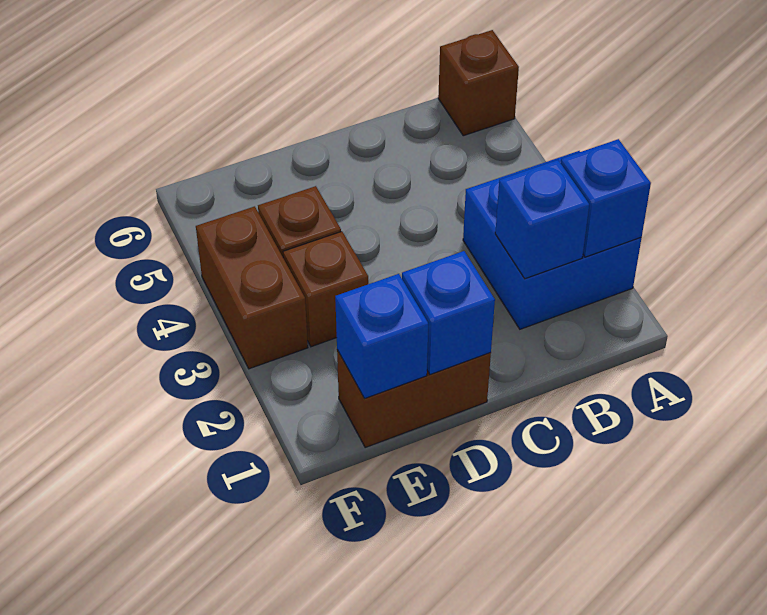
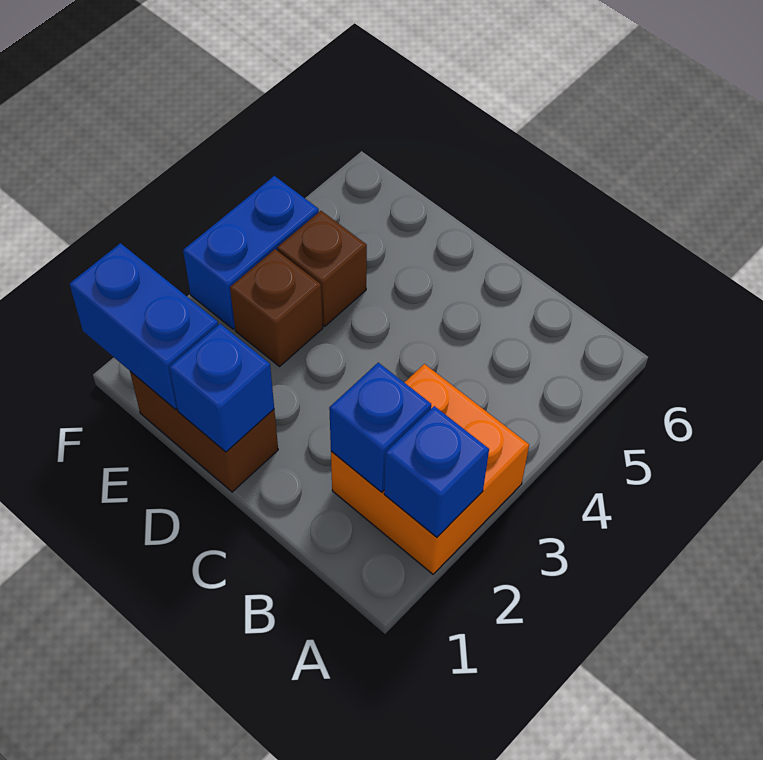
blue brick A2:B3 level 1 -> orange brick A2:B3 level 1
brown brick A6 level 1 -> none
blue brick E1 level 2 -> blue brick E1:F1 level 2
brown brick F3:F4 level 1 -> blue brick F3:F4 level 1

